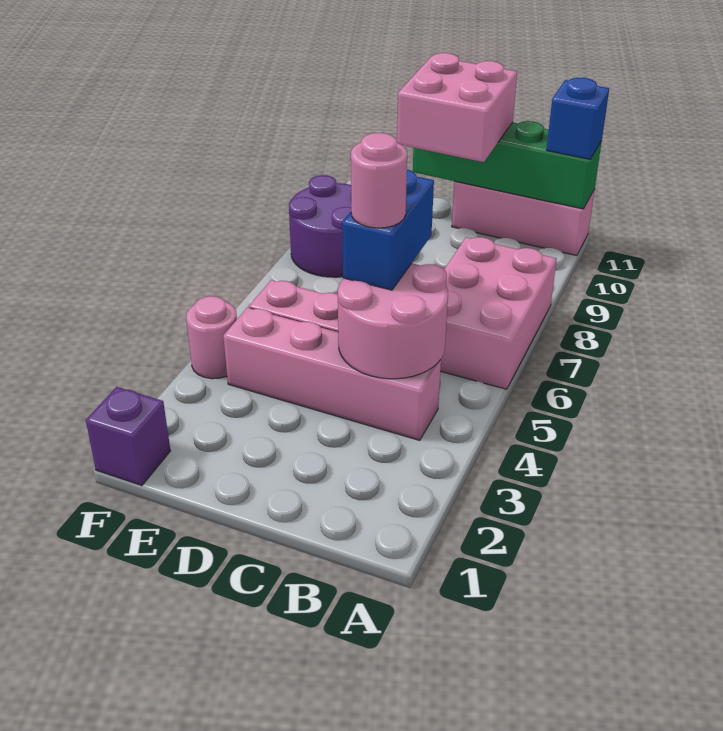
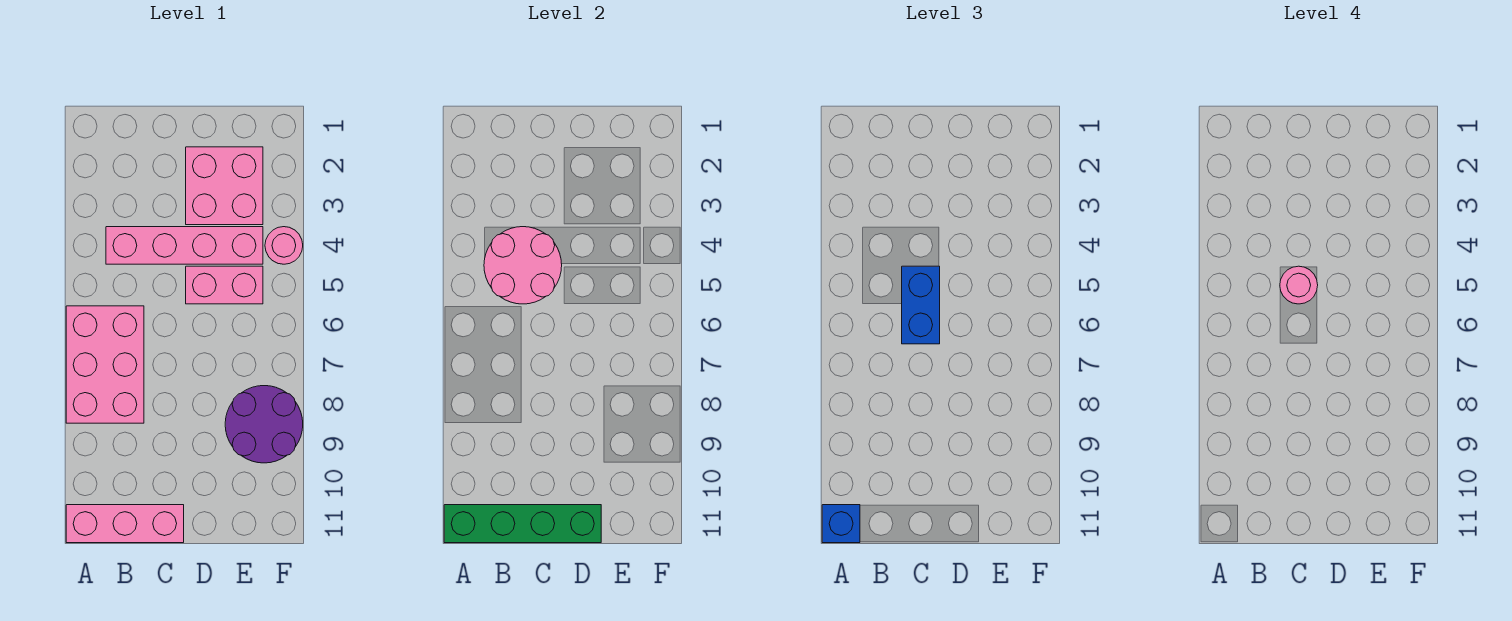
pink brick C10:D11 level 3 -> pink brick D2:E3 level 1
purple brick F1 level 1 -> none

